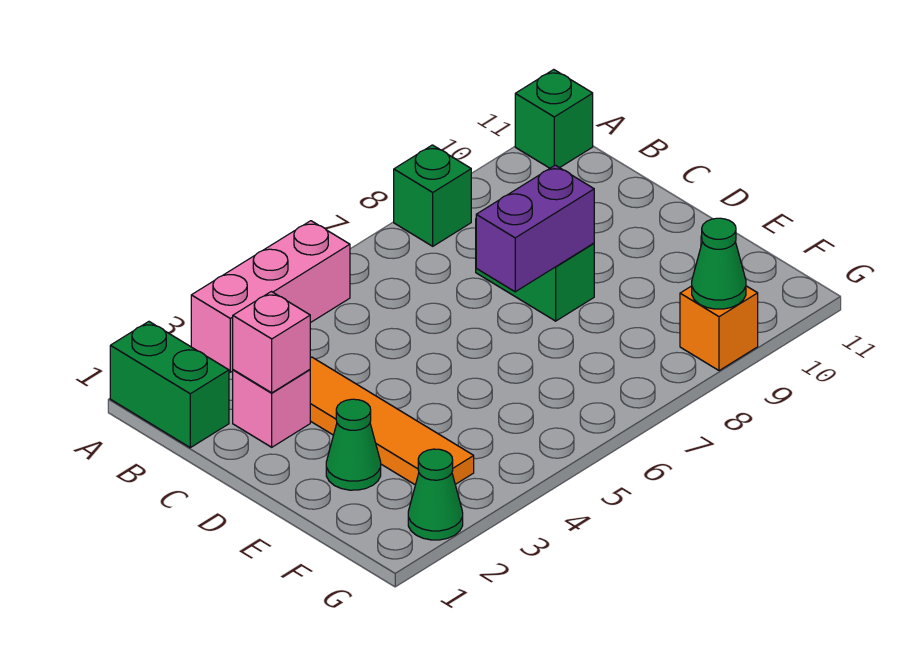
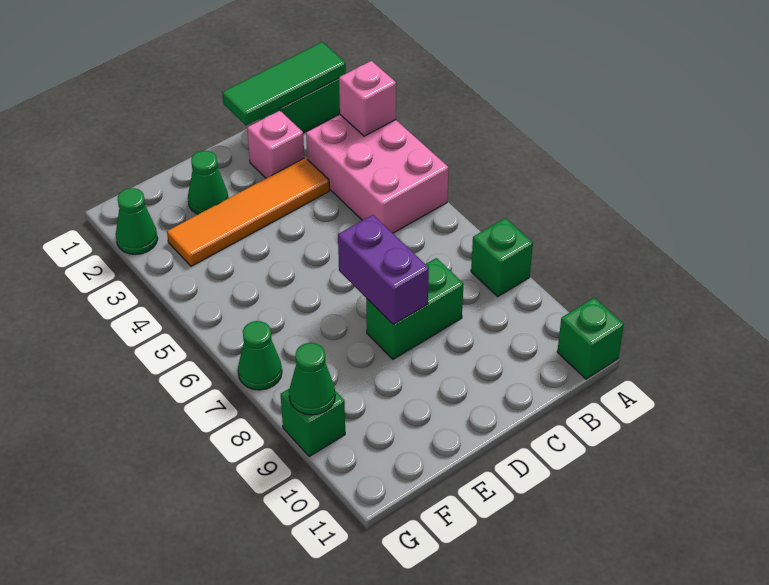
none -> green tile A1:C1 level 2
pink brick A3:A5 level 1 -> pink brick A3:B5 level 1
pink brick C2 level 2 -> pink brick A3 level 2
none -> green cone G7 level 1
orange brick G9 level 1 -> green brick G9 level 1

